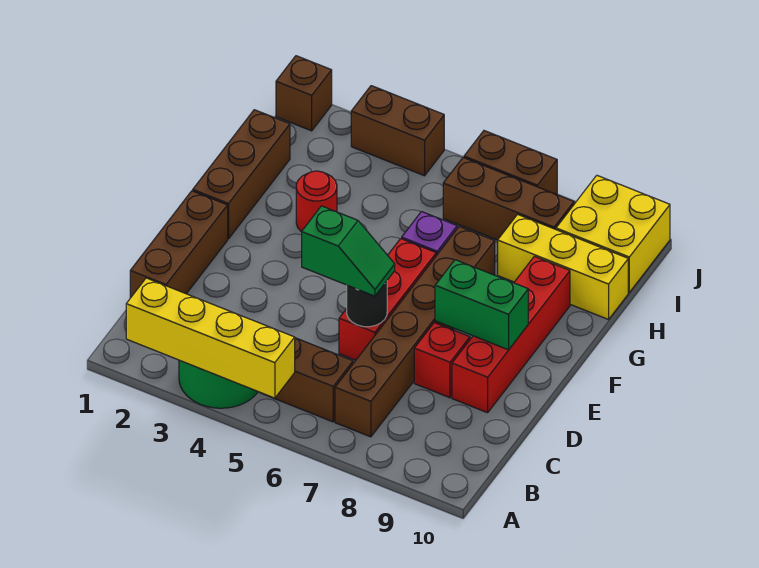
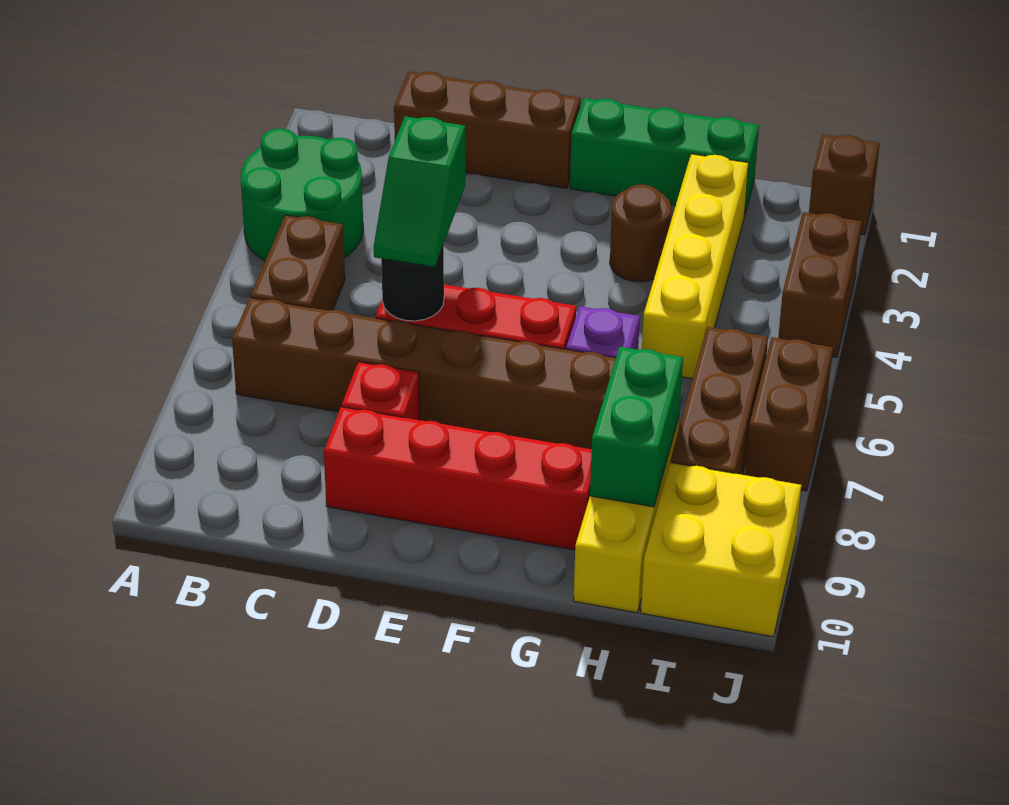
yellow brick A2:A5 level 2 -> yellow brick H2:H5 level 1
green brick E8:E9 level 2 -> green brick H8:H9 level 2
brown brick F1:H1 level 1 -> green brick F1:H1 level 1
red round brick G3 level 1 -> brown round brick G3 level 1

